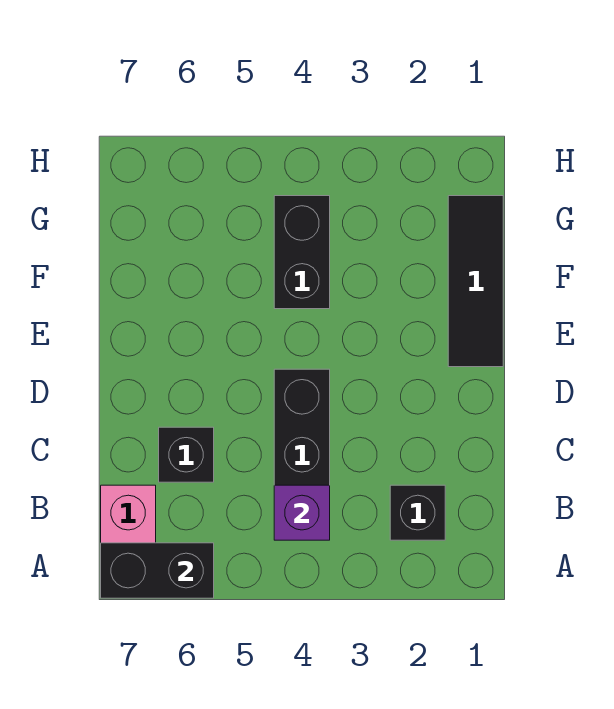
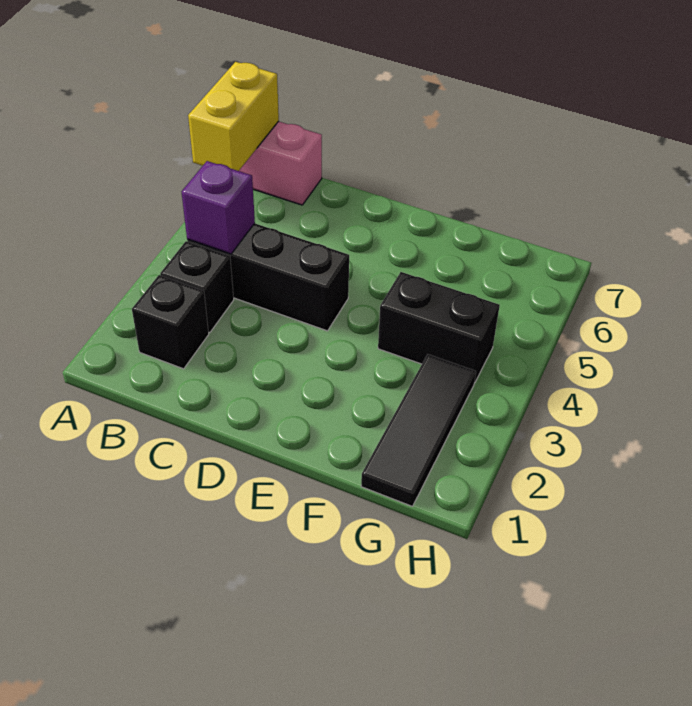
black brick A6:A7 level 2 -> yellow brick A6:A7 level 2
black brick C6 level 1 -> black brick B3 level 1
black tile E1:G1 level 1 -> black tile G1:G3 level 1

